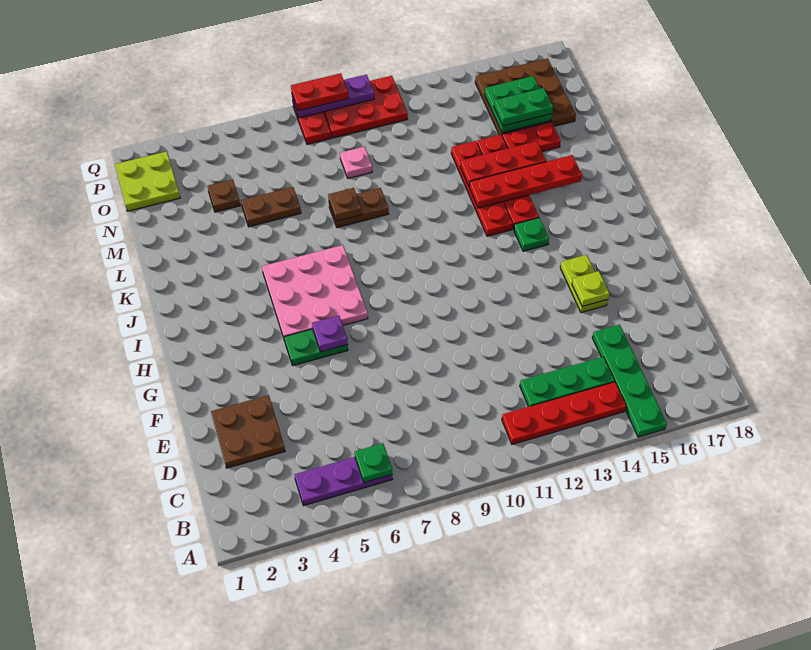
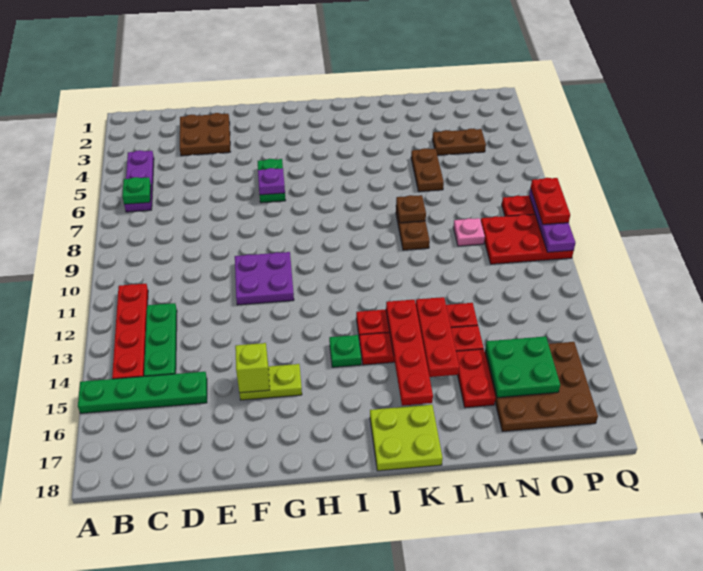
none -> purple plate F10:G11 level 1
lime plate F15 level 2 -> lime brick F15 level 2
pink plate H5:J7 level 1 -> none
brown plate N4 level 1 -> brown plate N4:O4 level 1
green plate N15:N16 level 3 -> none
lime plate O1:P2 level 1 -> lime plate J17:K18 level 1
red plate P9:Q11 level 1 -> red plate O9:Q10 level 1

